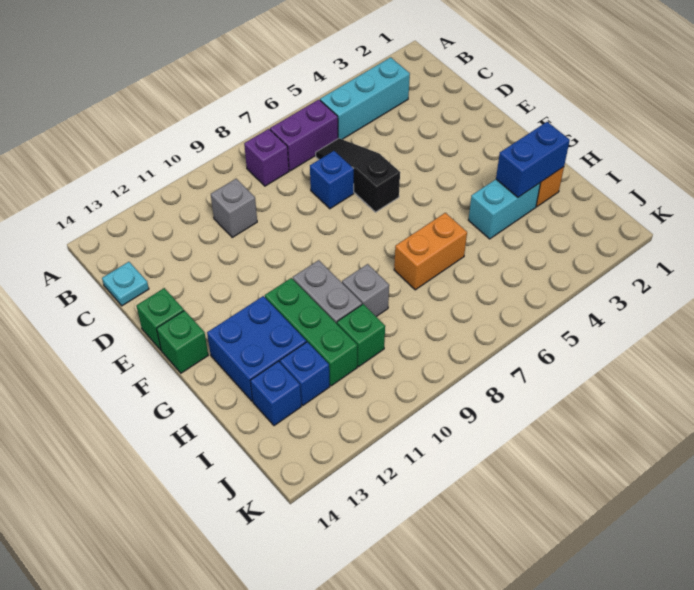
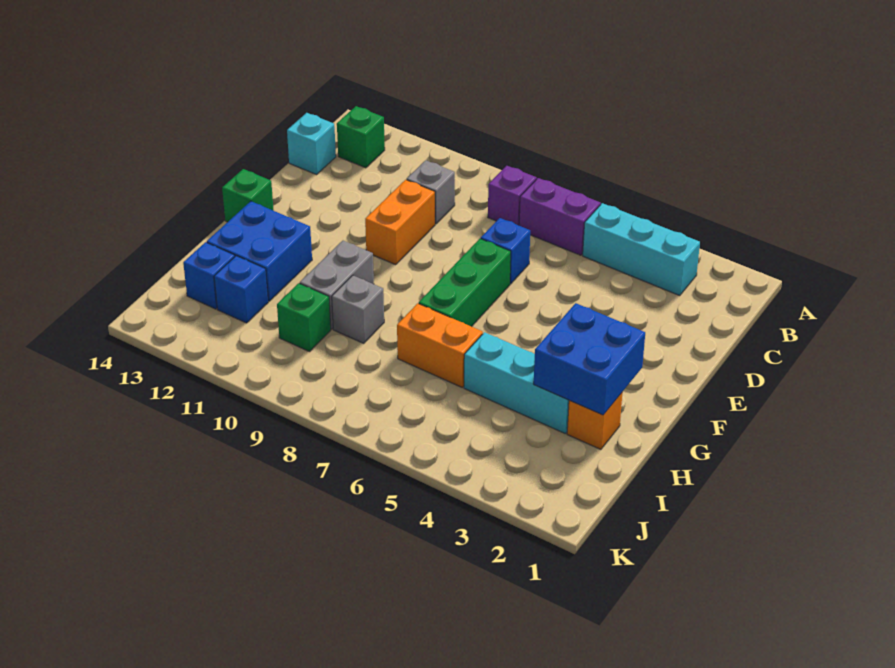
black slope C6:E6 level 1 top E -> none
cyan plate C14 level 1 -> cyan brick C14 level 1
none -> orange brick D10:E10 level 1
green brick E14 level 1 -> green brick B13 level 1
green brick G11:I11 level 1 -> green brick E7:G7 level 1
blue brick H2:H3 level 2 -> blue brick G2:H3 level 2
cyan brick H3:H4 level 1 -> cyan brick H3:H5 level 1

